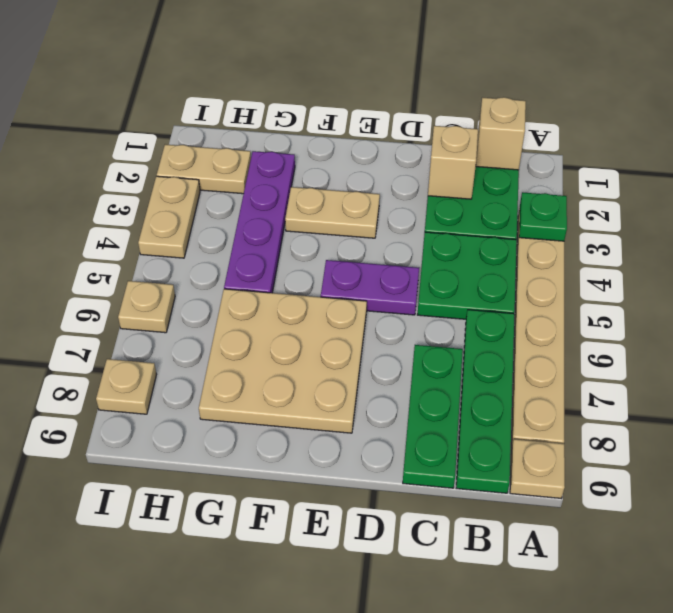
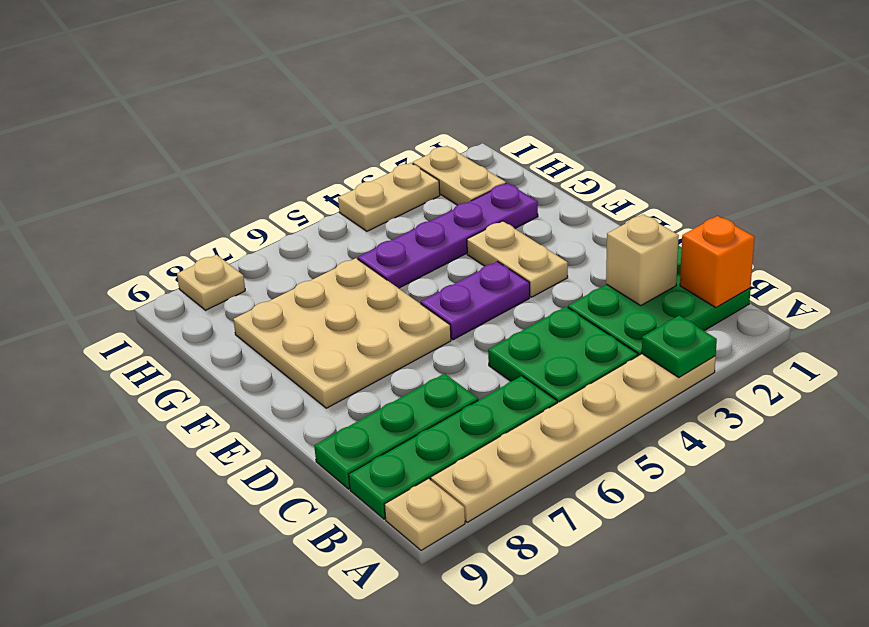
tan brick B1 level 2 -> orange brick B1 level 2
purple plate D5:E5 level 1 -> purple plate E4:E5 level 1
tan plate I6 level 1 -> none

